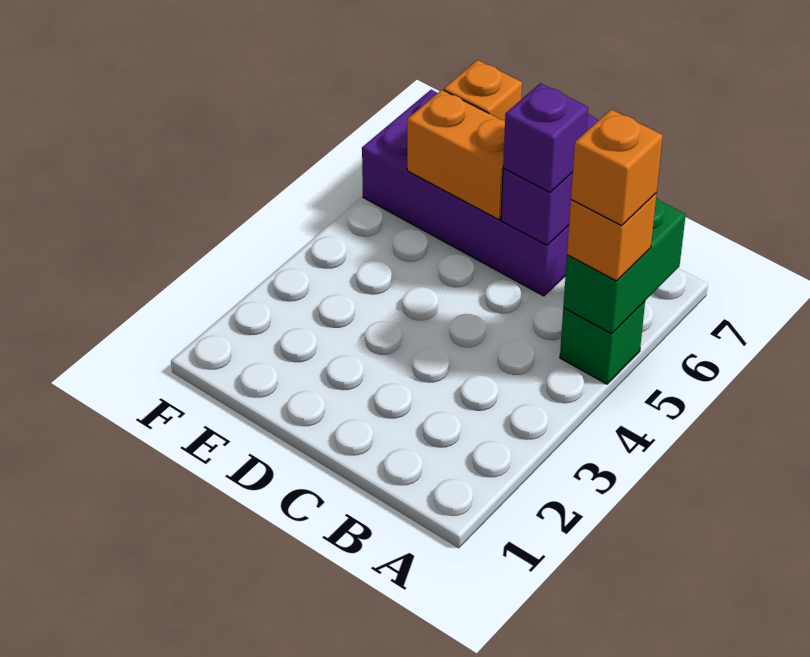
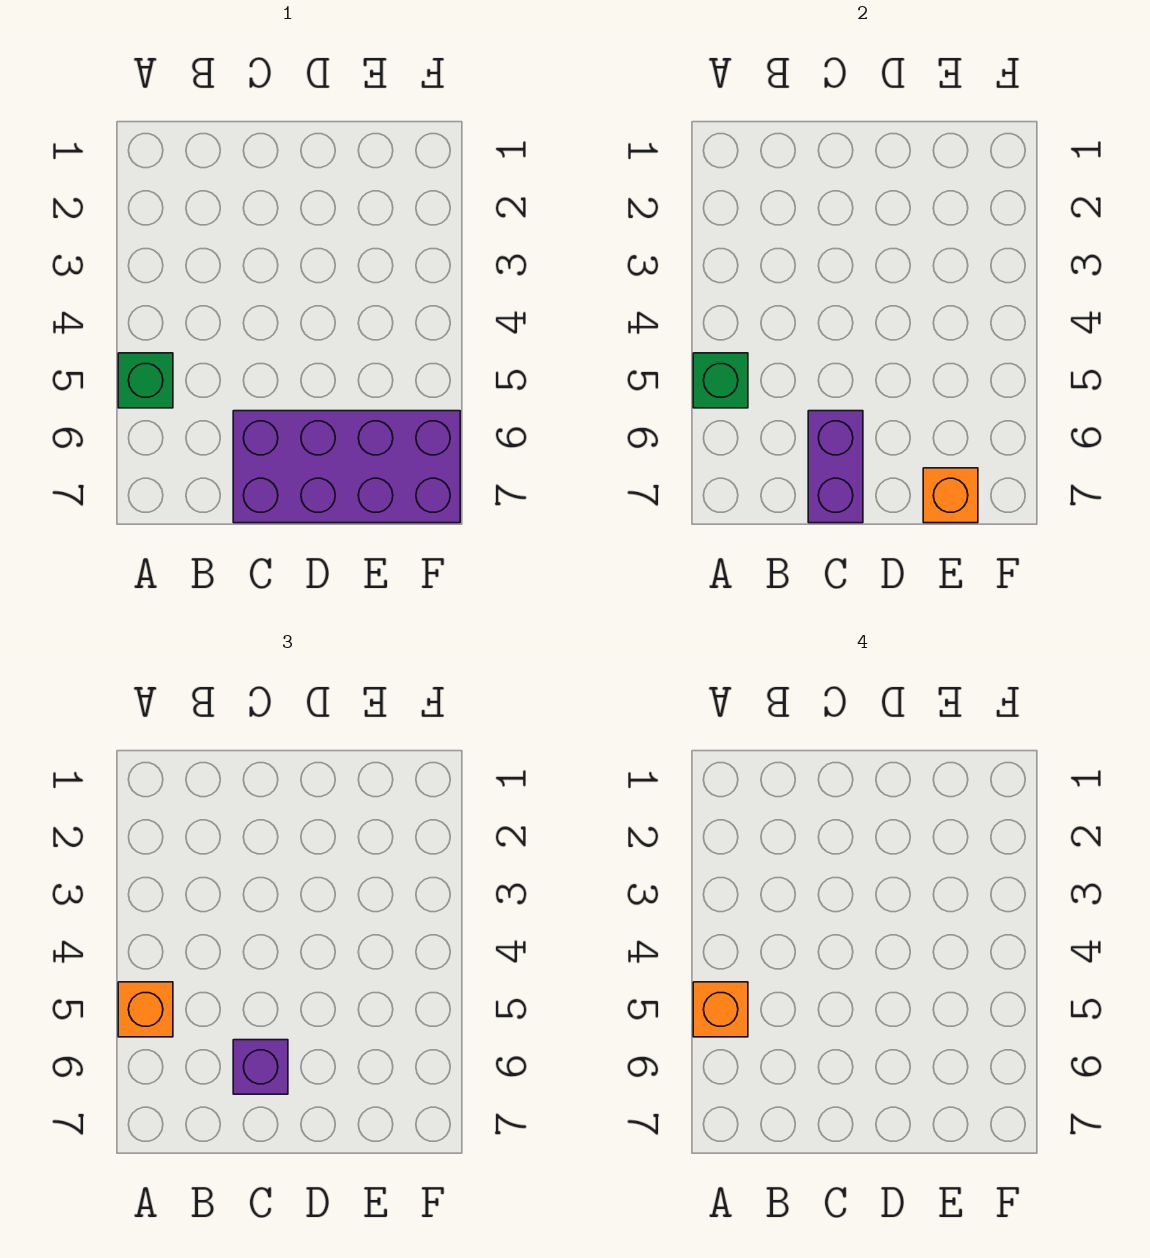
green brick A5:A6 level 2 -> green brick A5 level 2
orange brick D6:E6 level 2 -> none

